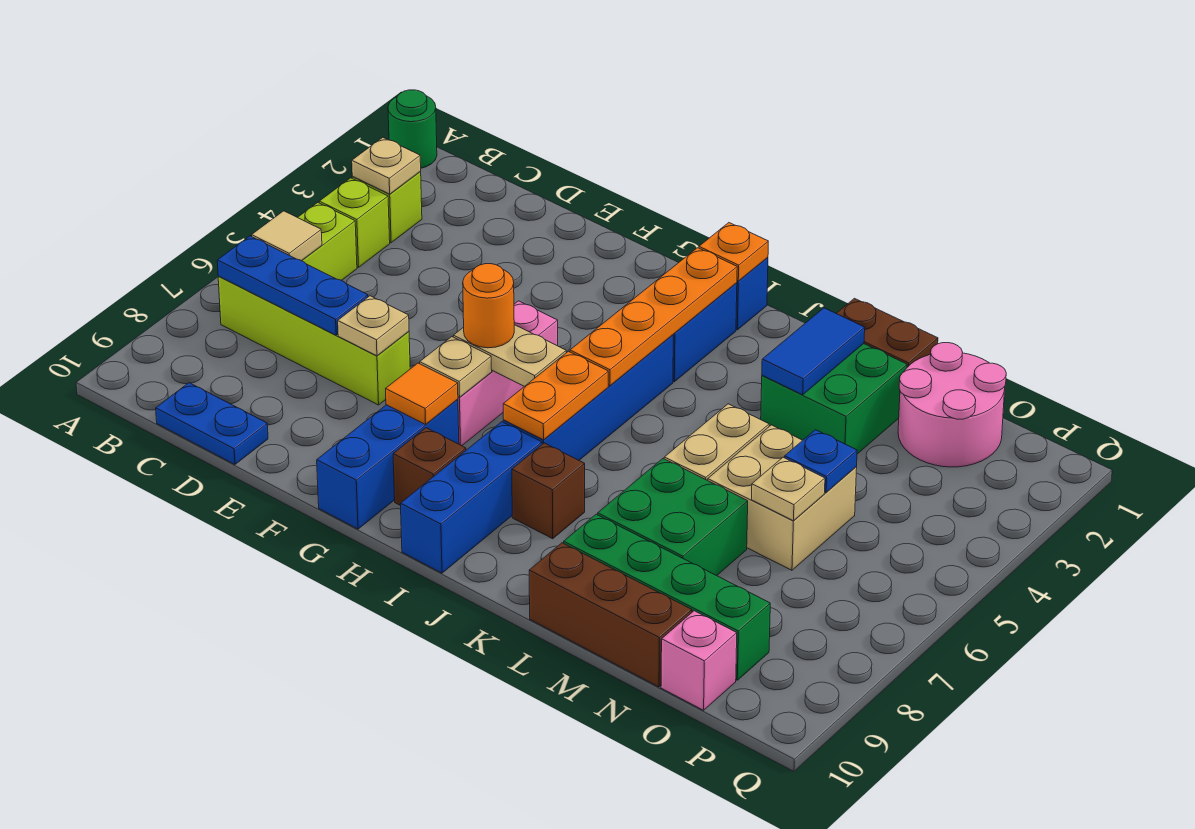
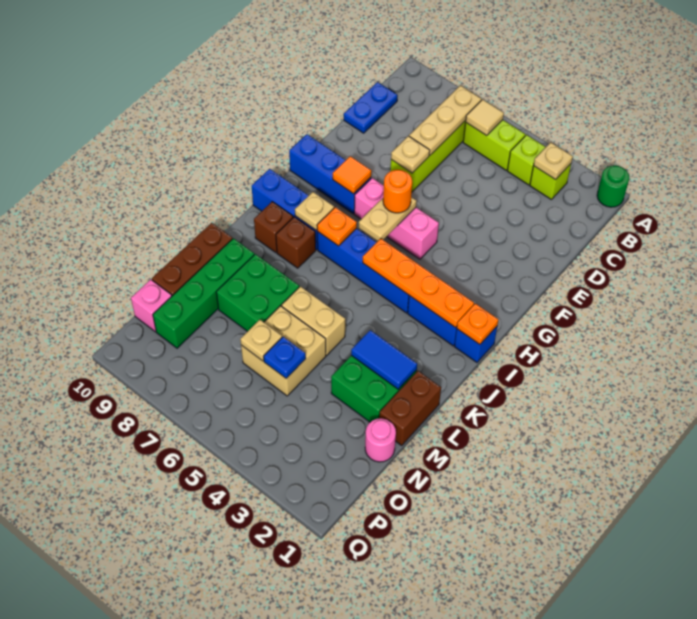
blue plate B7:D7 level 2 -> tan plate B7:D7 level 2
tan plate G7 level 2 -> tan plate I8 level 2
brown brick H9 level 1 -> brown brick J9 level 1
orange plate I6:I7 level 2 -> orange plate I7 level 2
pink round brick N1:O2 level 1 -> pink round brick N1 level 1

